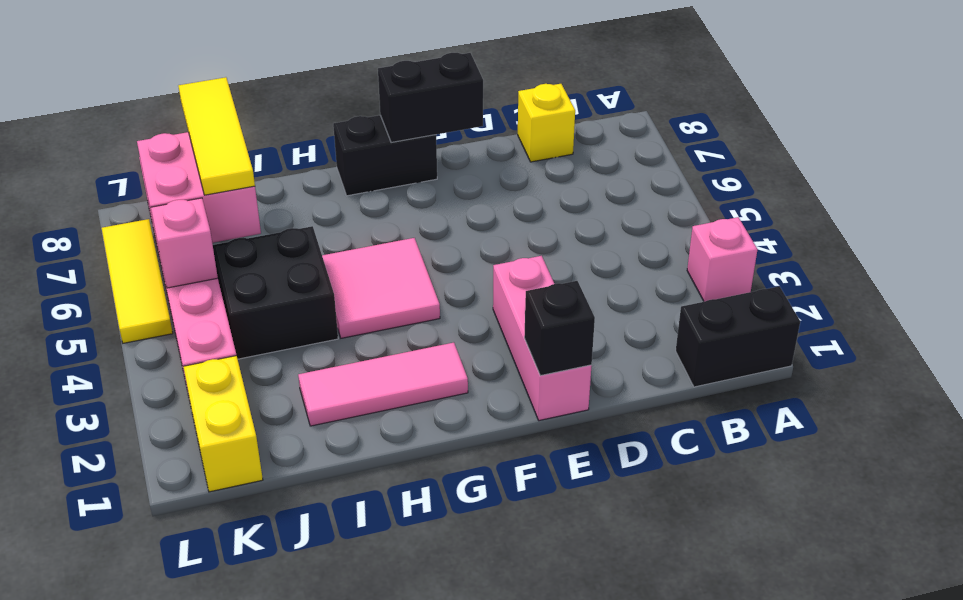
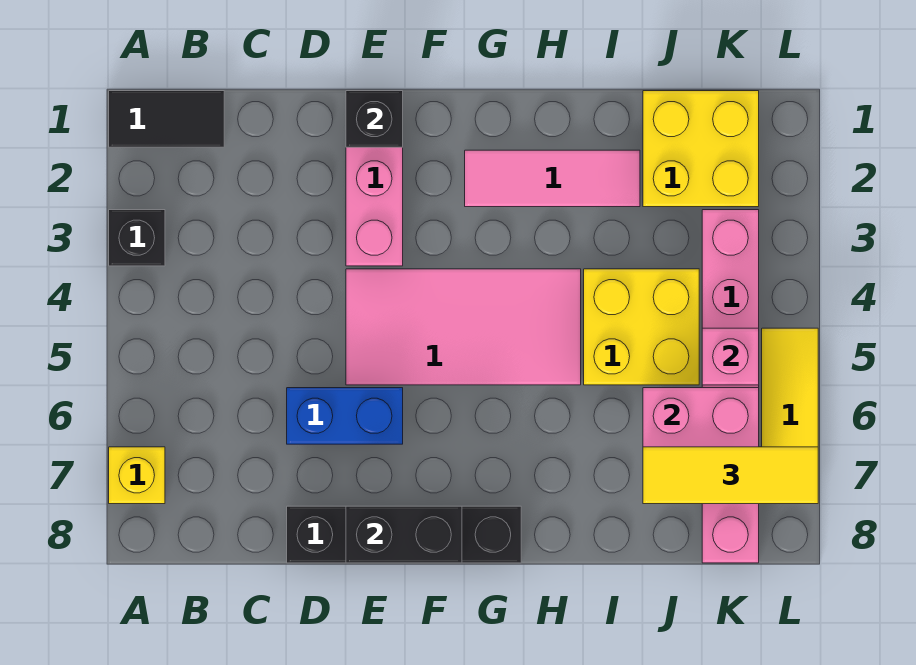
black brick A1:B1 level 1 -> black tile A1:B1 level 1
pink brick A3 level 1 -> black brick A3 level 1
yellow brick C8 level 1 -> yellow brick A7 level 1
none -> blue brick D6:E6 level 1
black brick F8:G8 level 1 -> black brick D8:G8 level 1
pink tile G4:H5 level 1 -> pink tile E4:H5 level 1
black brick I4:J5 level 1 -> yellow brick I4:J5 level 1
yellow tile J6:J8 level 3 -> yellow tile J7:L7 level 3
yellow brick K1:K2 level 1 -> yellow brick J1:K2 level 1

